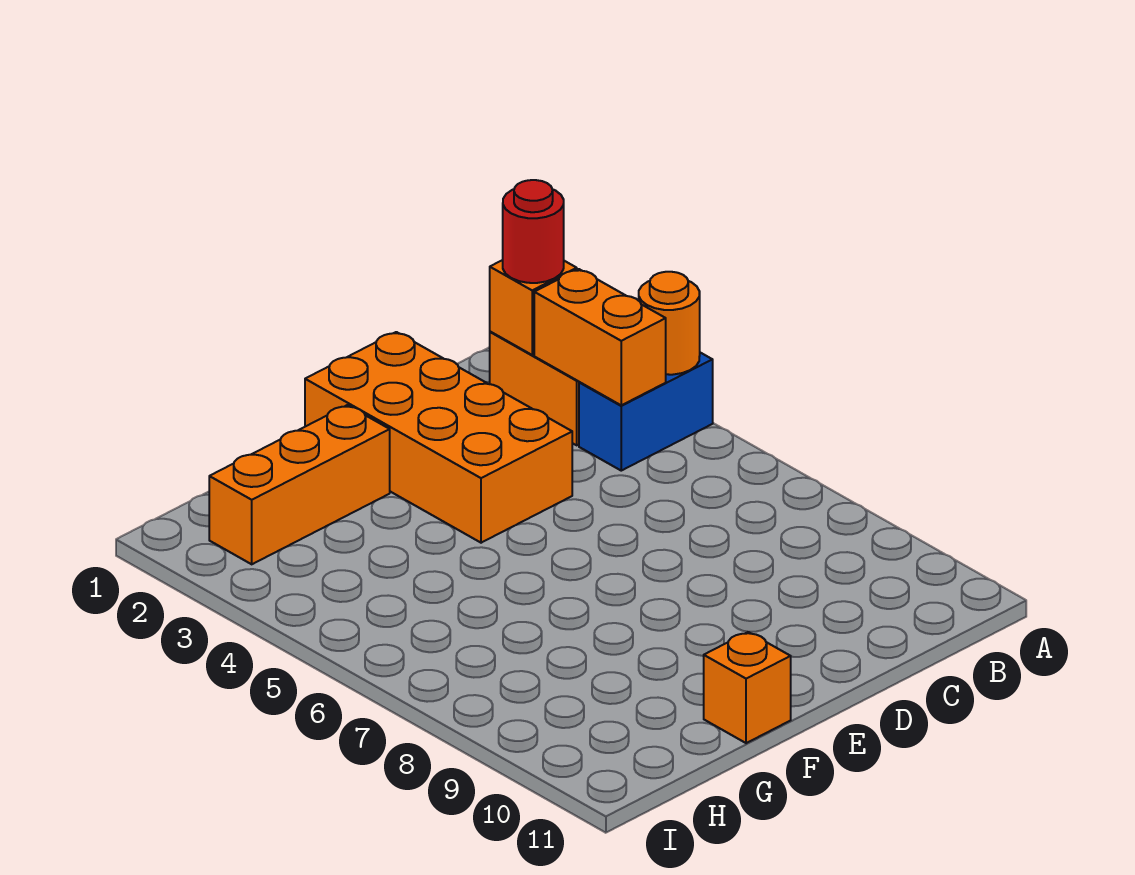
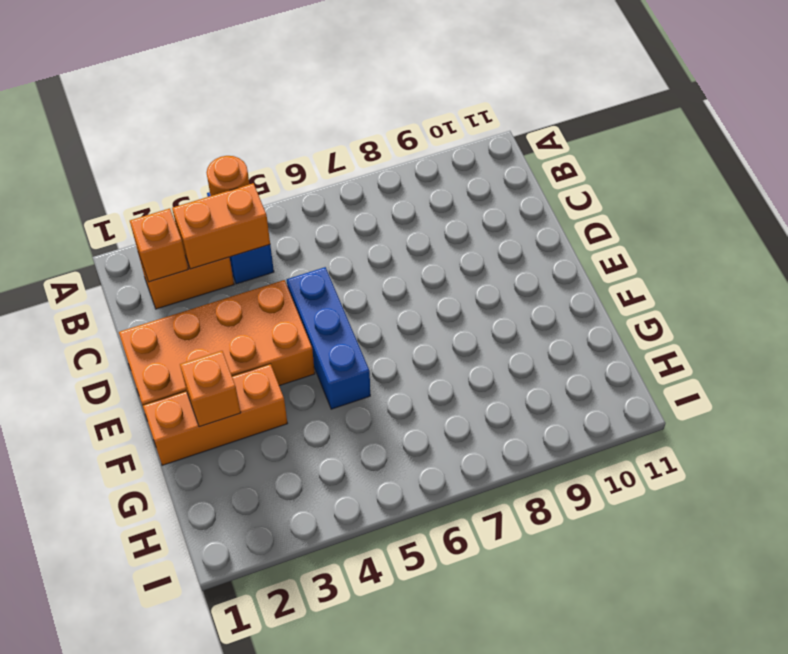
red round brick B2 level 3 -> none
none -> blue brick D5:F5 level 1
orange brick F2:H2 level 1 -> orange brick F1:F3 level 1
orange brick F11 level 1 -> orange brick F2 level 2

